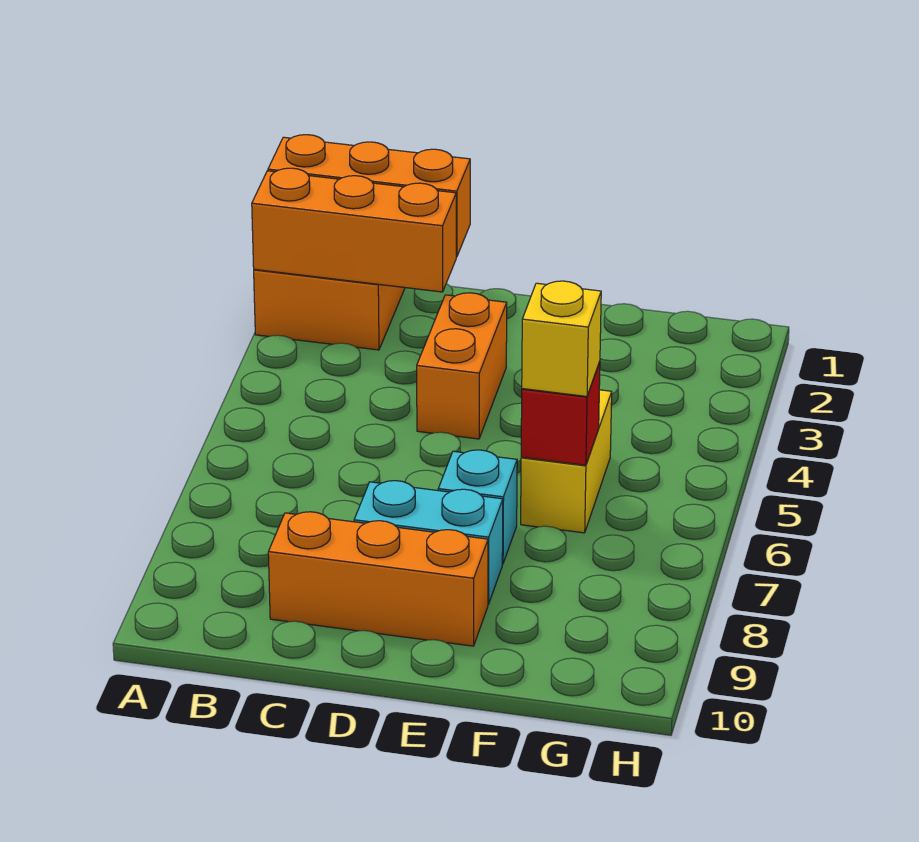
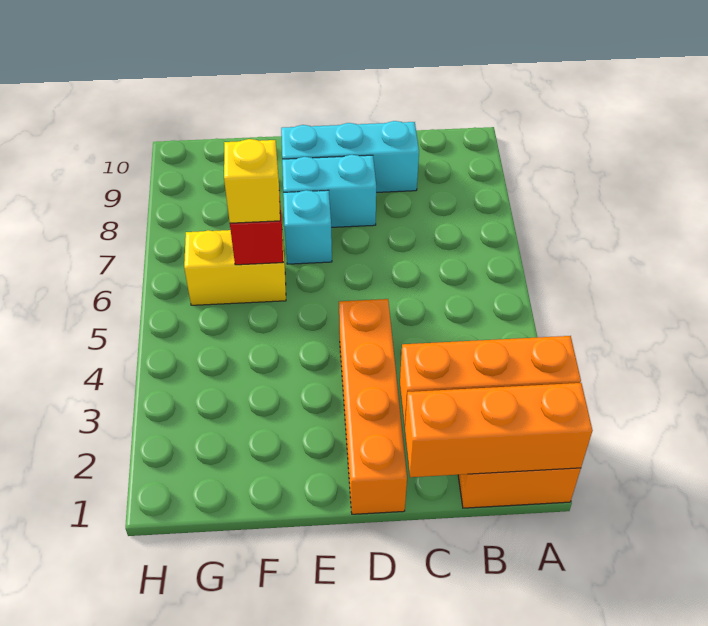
orange brick C9:E9 level 1 -> cyan brick C9:E9 level 1
orange brick D3:D4 level 1 -> orange brick D1:D4 level 1
yellow brick F5:F6 level 1 -> yellow brick F6:G6 level 1

